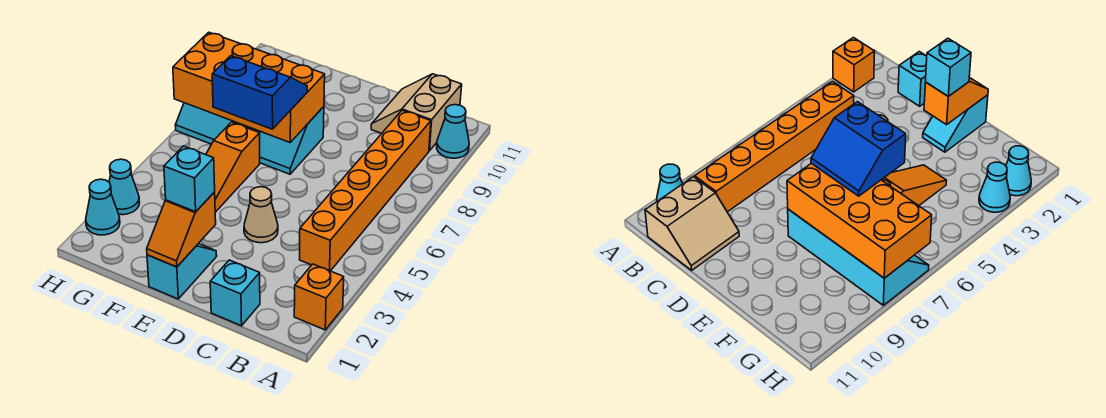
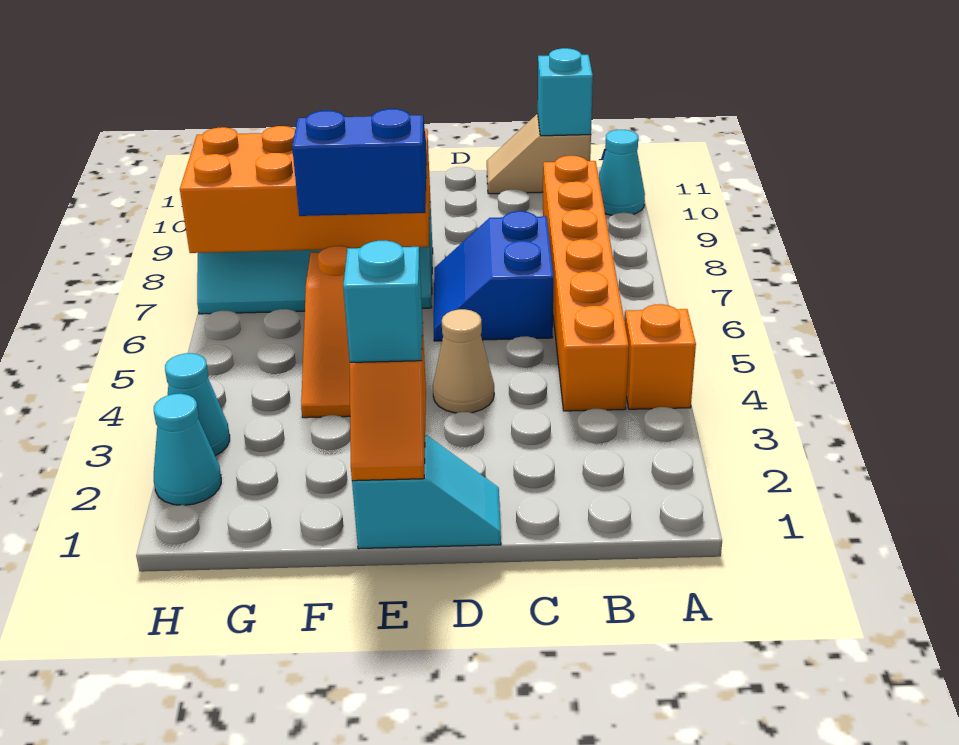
orange brick A2 level 1 -> orange brick A4 level 1
tan slope B10:C11 level 1 top B -> tan slope B11:C11 level 1 top B
cyan brick C1 level 1 -> cyan brick B11 level 2
none -> blue slope C6:D7 level 1 top C
cyan slope E1:E2 level 1 top 1 -> cyan slope D1:E1 level 1 top E

